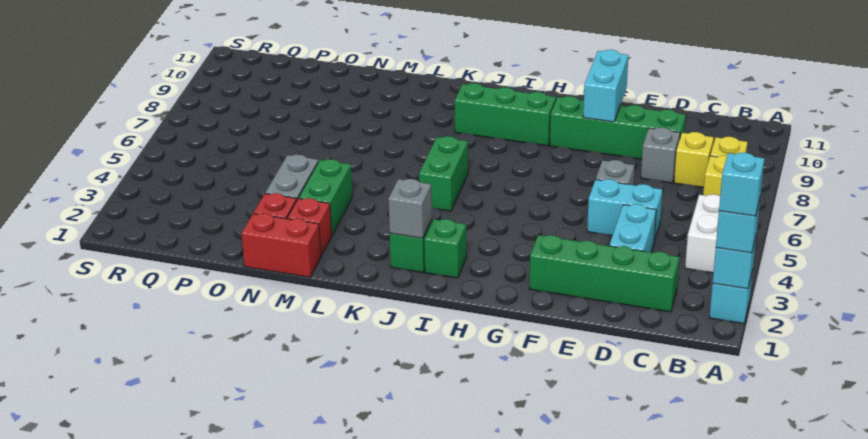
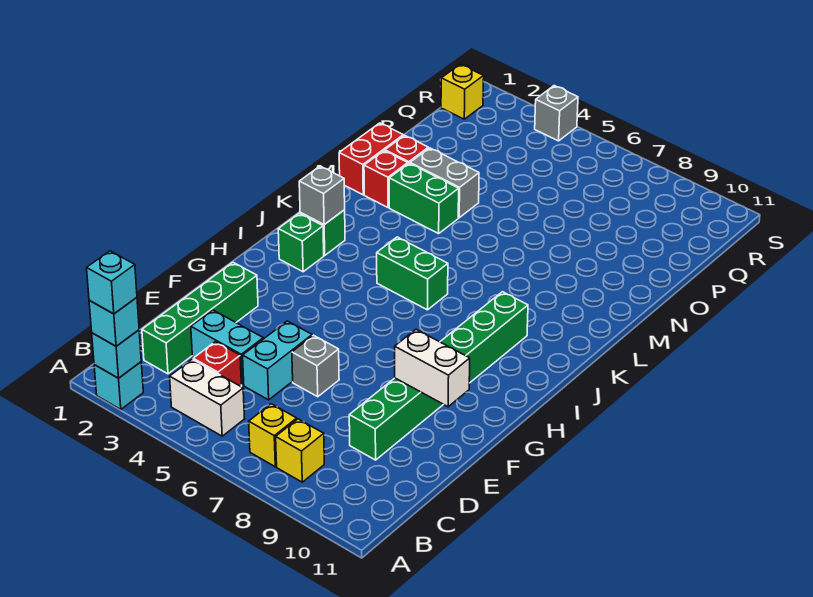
none -> red brick C4 level 1
yellow brick C8 level 1 -> yellow brick R1 level 1
grey brick D8 level 1 -> grey brick S4 level 1
cyan brick F9:F10 level 2 -> white brick F9:F10 level 2

